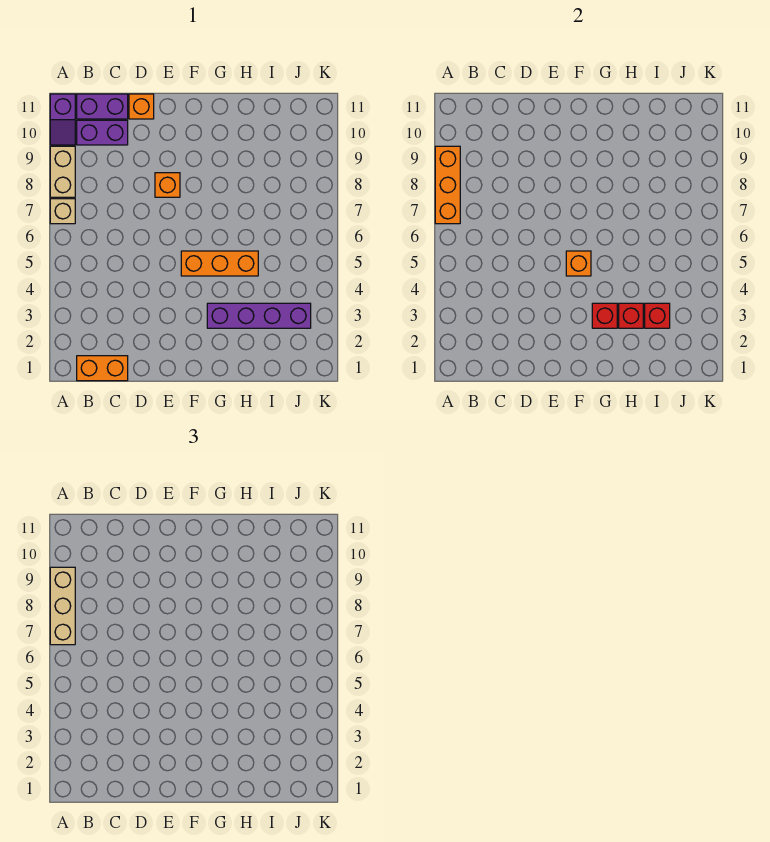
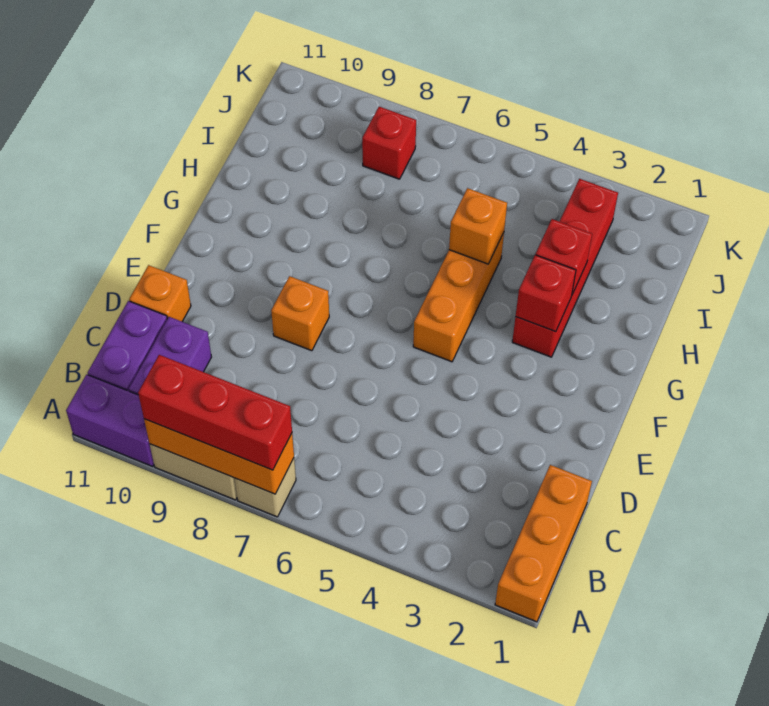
tan brick A7:A9 level 3 -> red brick A7:A9 level 3
purple slope A10:A11 level 1 top 11 -> purple brick A10:A11 level 1
orange brick B1:C1 level 1 -> orange brick A1:C1 level 1
orange brick F5 level 2 -> orange brick H5 level 2
purple brick G3:J3 level 1 -> red brick G3:J3 level 1
red brick I3 level 2 -> red brick J8 level 1

